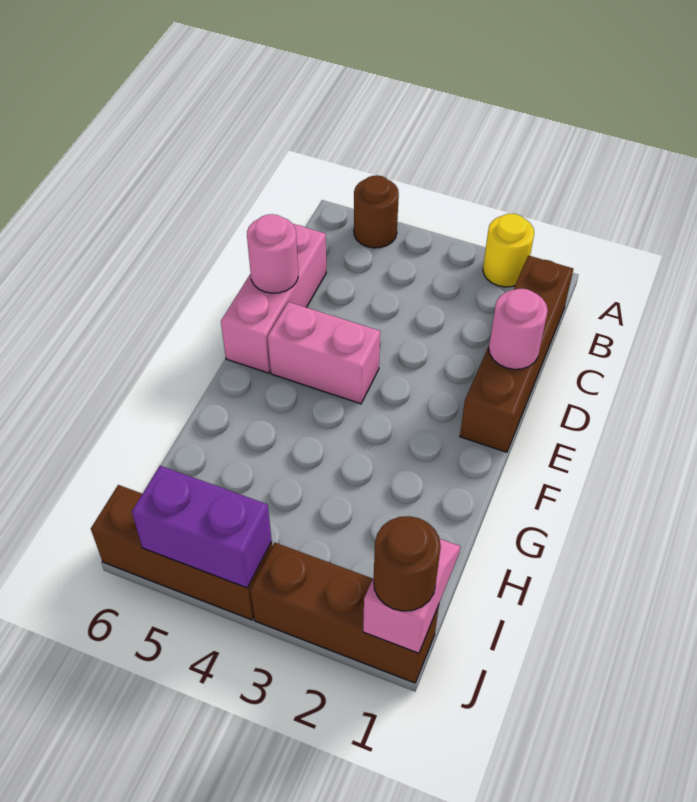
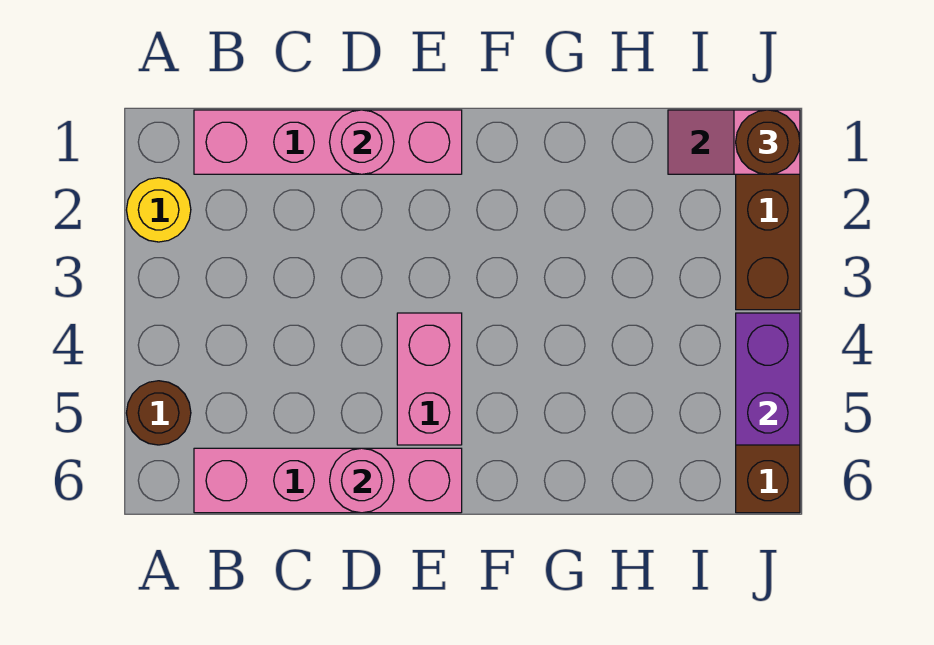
brown brick B1:E1 level 1 -> pink brick B1:E1 level 1
pink brick C6:E6 level 1 -> pink brick B6:E6 level 1

